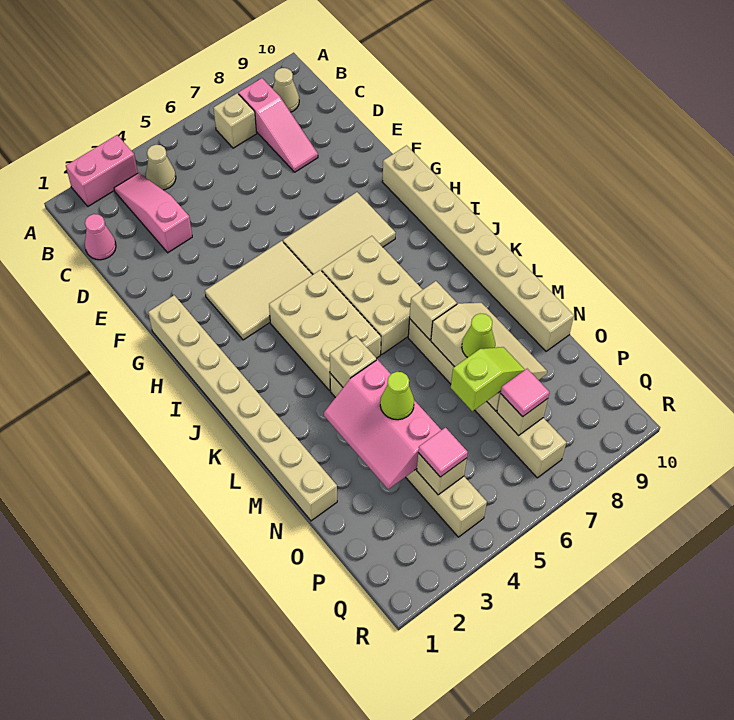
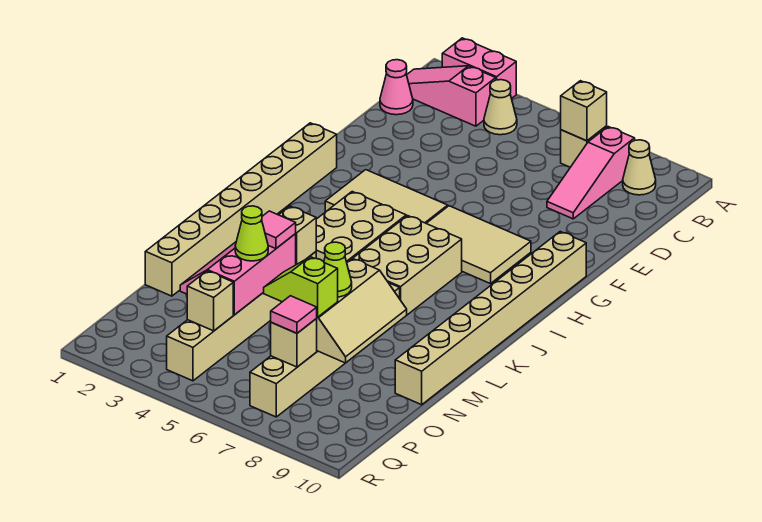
pink slope B3:D3 level 1 top D -> pink slope B1:B3 level 1 top 3
tan brick L7 level 2 -> tan brick B7 level 2
lime slope O6:O7 level 3 top 6 -> lime slope O6:O7 level 3 top 7
pink tile P4 level 3 -> pink tile M4 level 3

